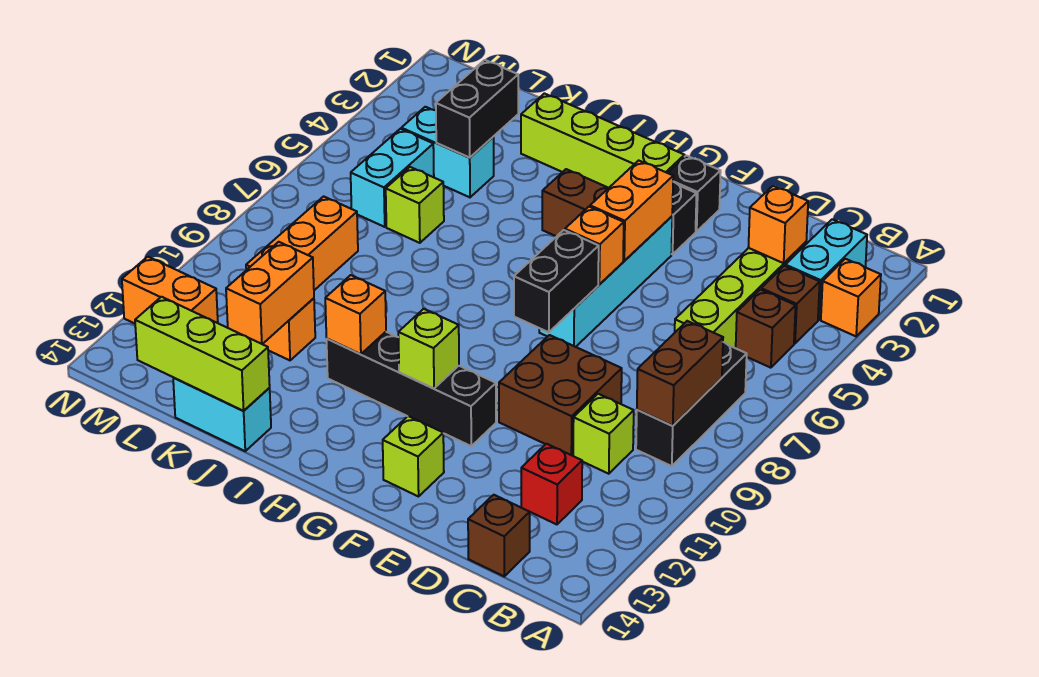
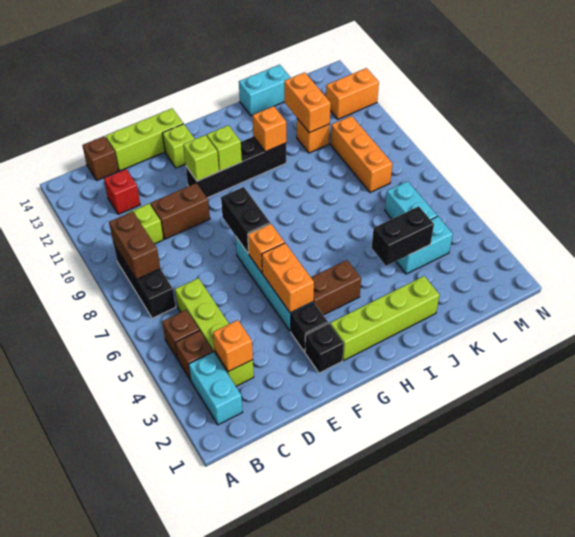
orange brick A3 level 1 -> none
brown brick D9:E10 level 1 -> brown brick D10:E10 level 1
lime brick J14:L14 level 2 -> lime brick D14:F14 level 1
black brick K3:K4 level 2 -> black brick J4:K4 level 2
lime brick K6 level 1 -> lime brick F11 level 2

